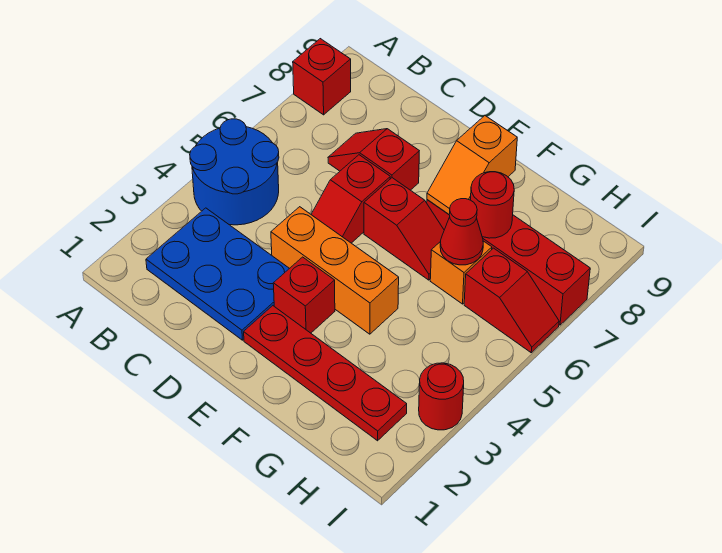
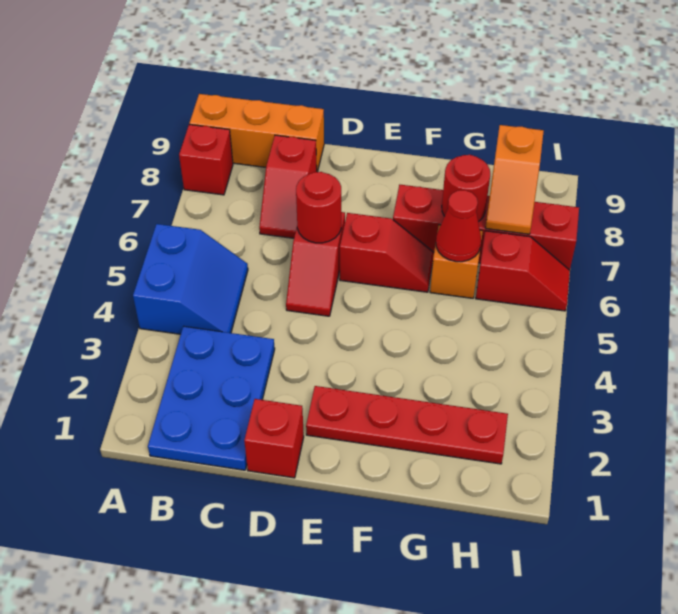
blue round brick A4:B5 level 1 -> blue slope A4:B5 level 1 top A
blue plate B2:D3 level 1 -> blue plate B1:C3 level 1
red slope C7:D7 level 1 top D -> red slope C7:C8 level 1 top 8
orange brick D4:F4 level 1 -> orange brick A9:C9 level 1
red brick E3 level 1 -> red brick D1 level 1
orange slope F7:F8 level 2 top 8 -> orange slope H7:H8 level 2 top 8
red round brick I3 level 1 -> red round brick D6 level 2

